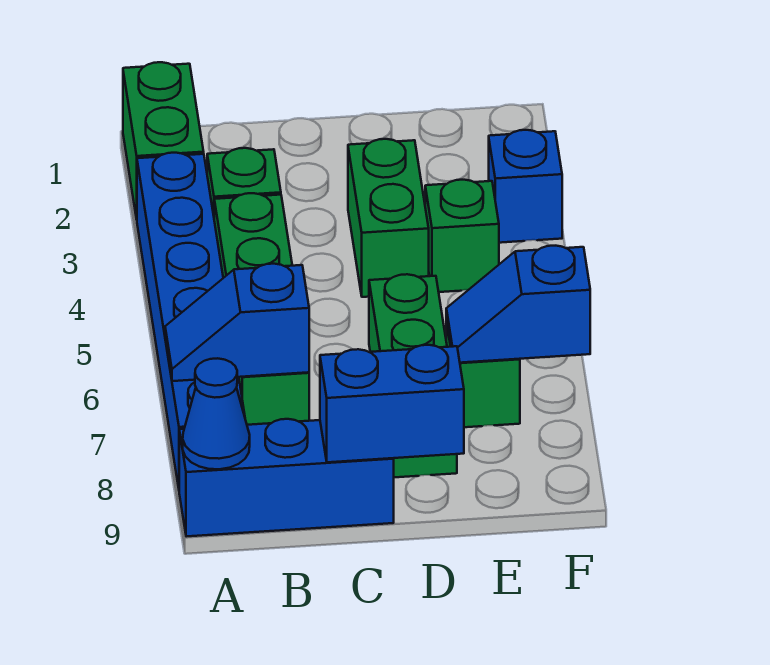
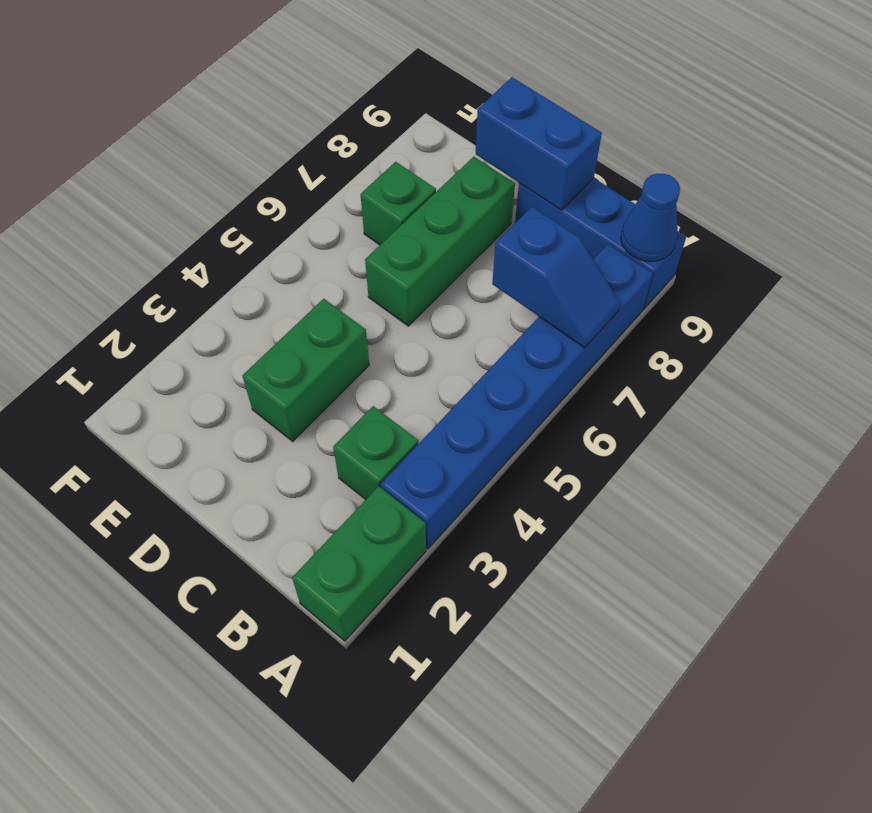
green brick B4:B7 level 1 -> none
green brick E4 level 1 -> none
blue slope E7:F7 level 2 top F -> none
blue brick F3 level 1 -> none

